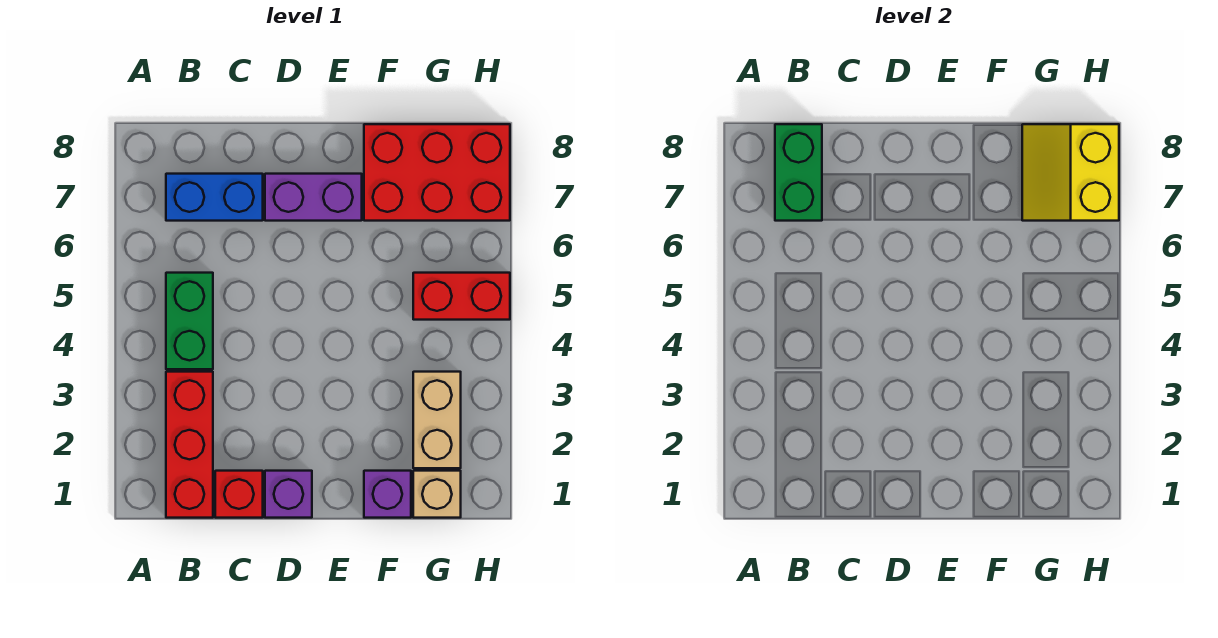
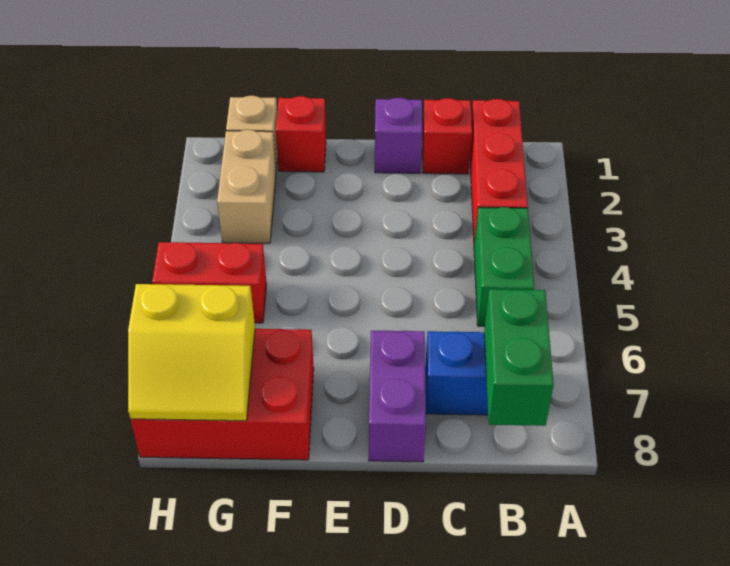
purple brick D7:E7 level 1 -> purple brick D7:D8 level 1
purple brick F1 level 1 -> red brick F1 level 1
yellow slope G7:H8 level 2 top H -> yellow slope G7:H8 level 2 top 7

